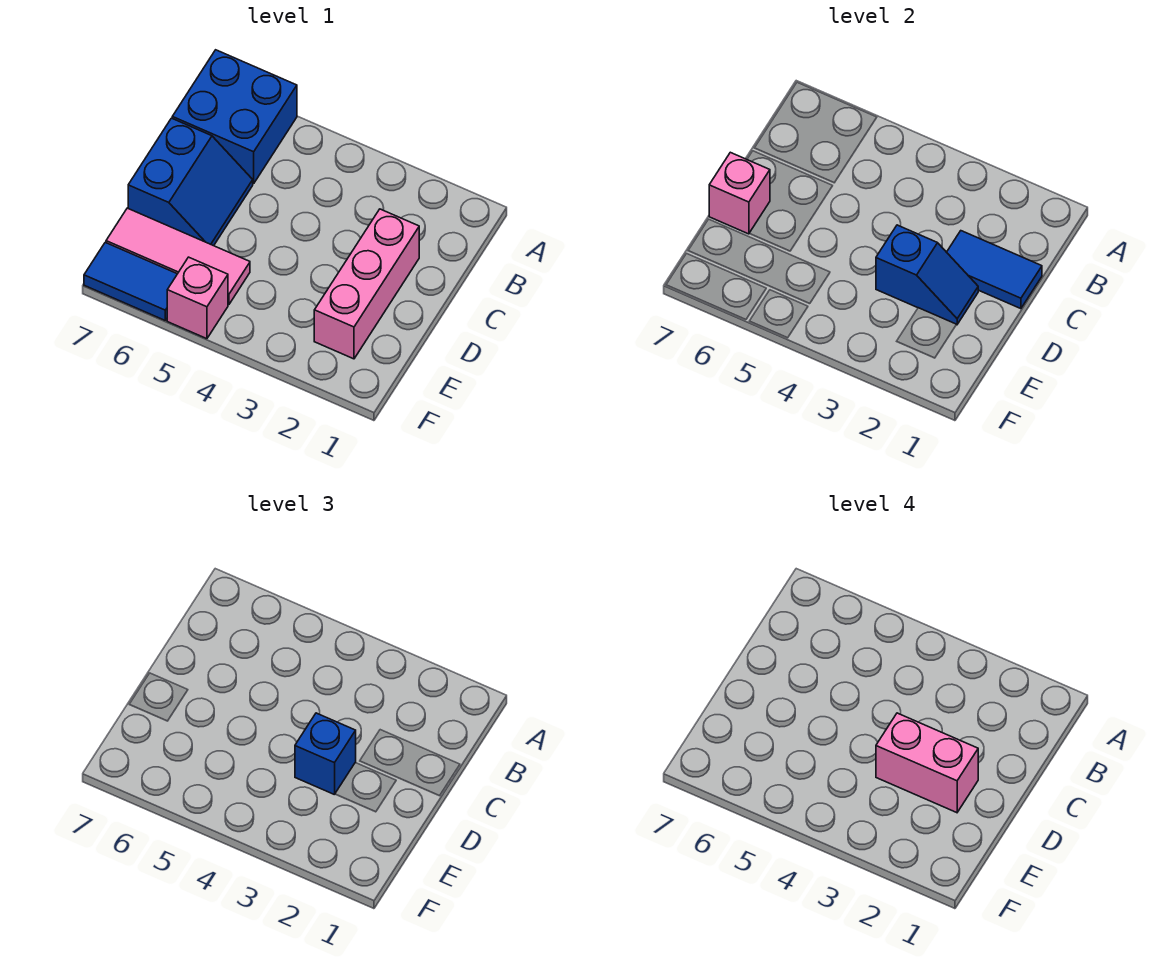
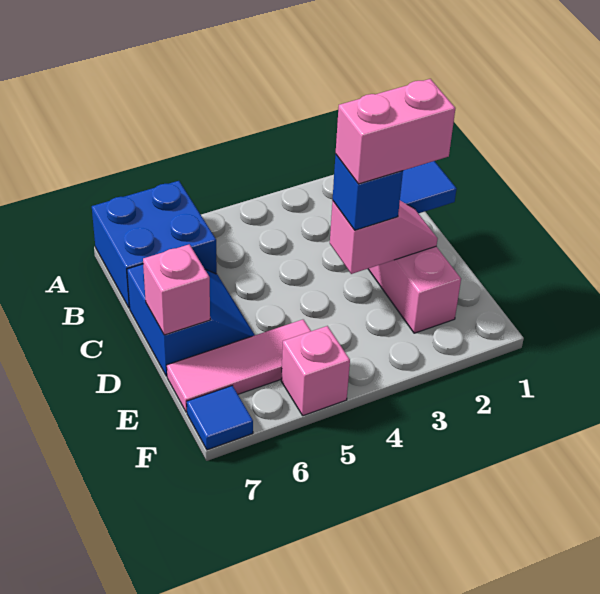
blue slope D2:D3 level 2 top 3 -> pink slope D2:D3 level 2 top 3
blue tile F6:F7 level 1 -> blue tile F7 level 1

